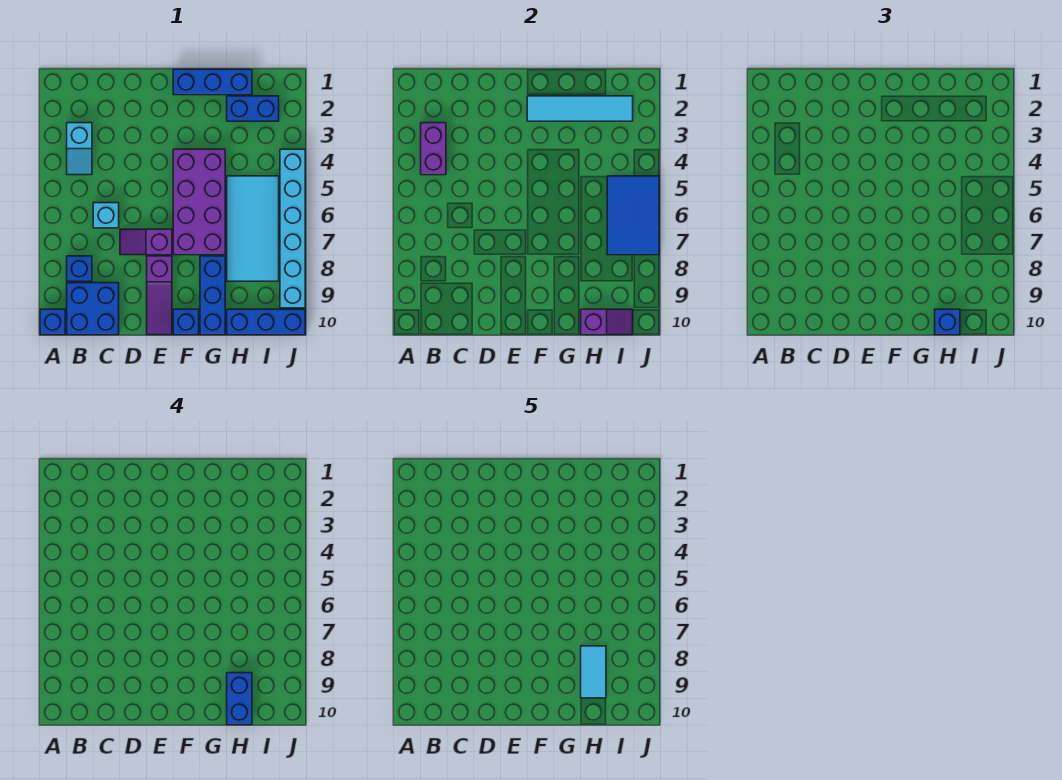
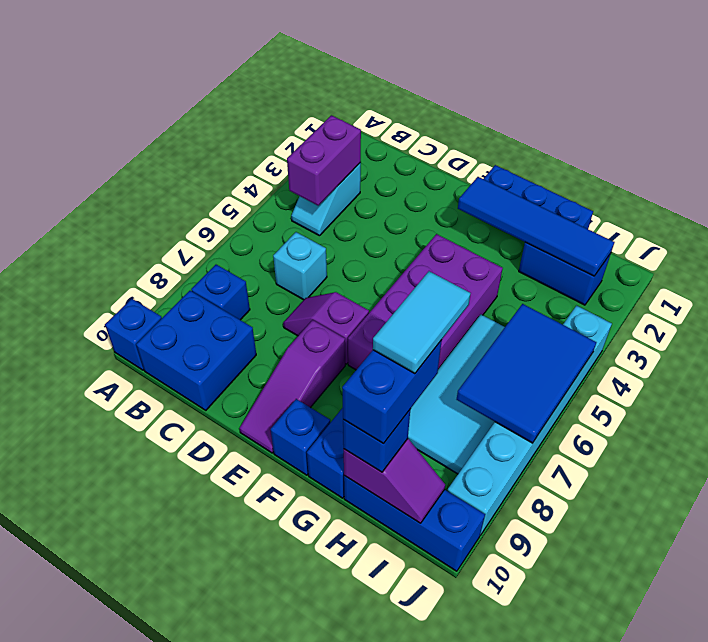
cyan tile F2:I2 level 2 -> blue tile F2:I2 level 2

